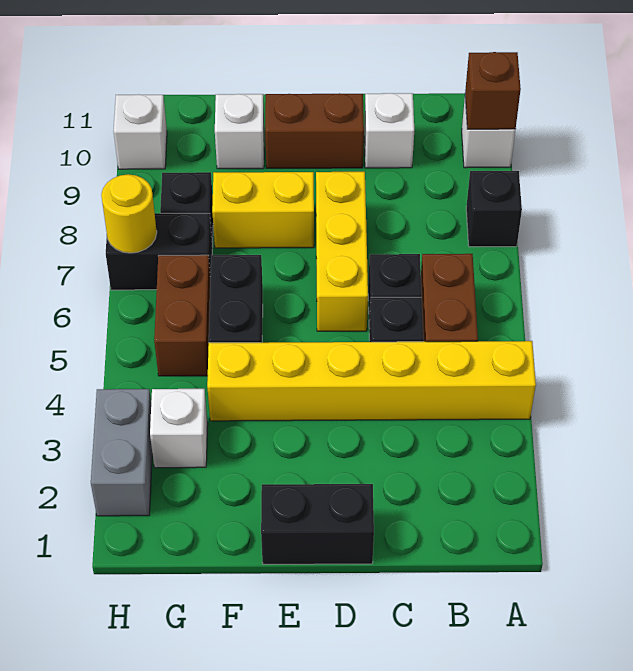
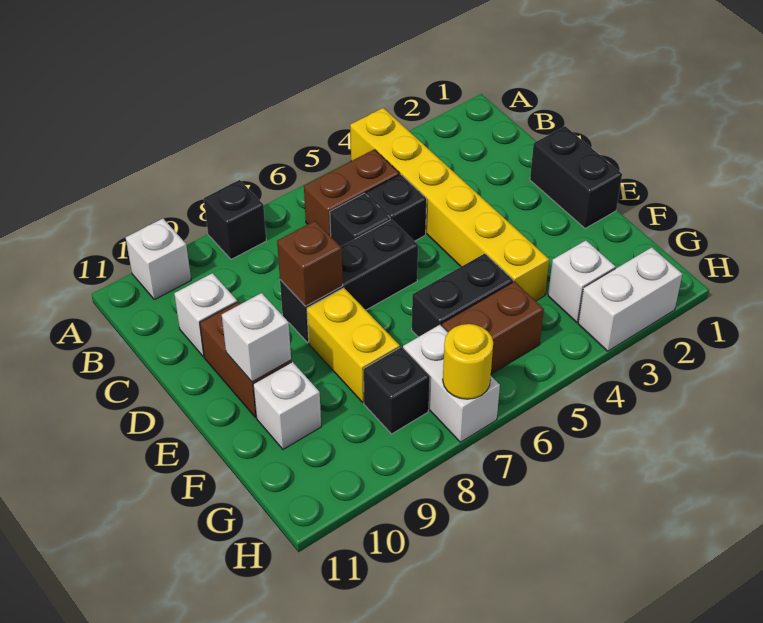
brown brick A10 level 2 -> brown brick D8 level 2
yellow brick D6:D8 level 1 -> black brick D6:D8 level 1
black brick G7:H7 level 1 -> white brick G7:H7 level 1
grey brick H2:H3 level 1 -> white brick H2:H3 level 1
white brick H10 level 1 -> white brick E10 level 2

